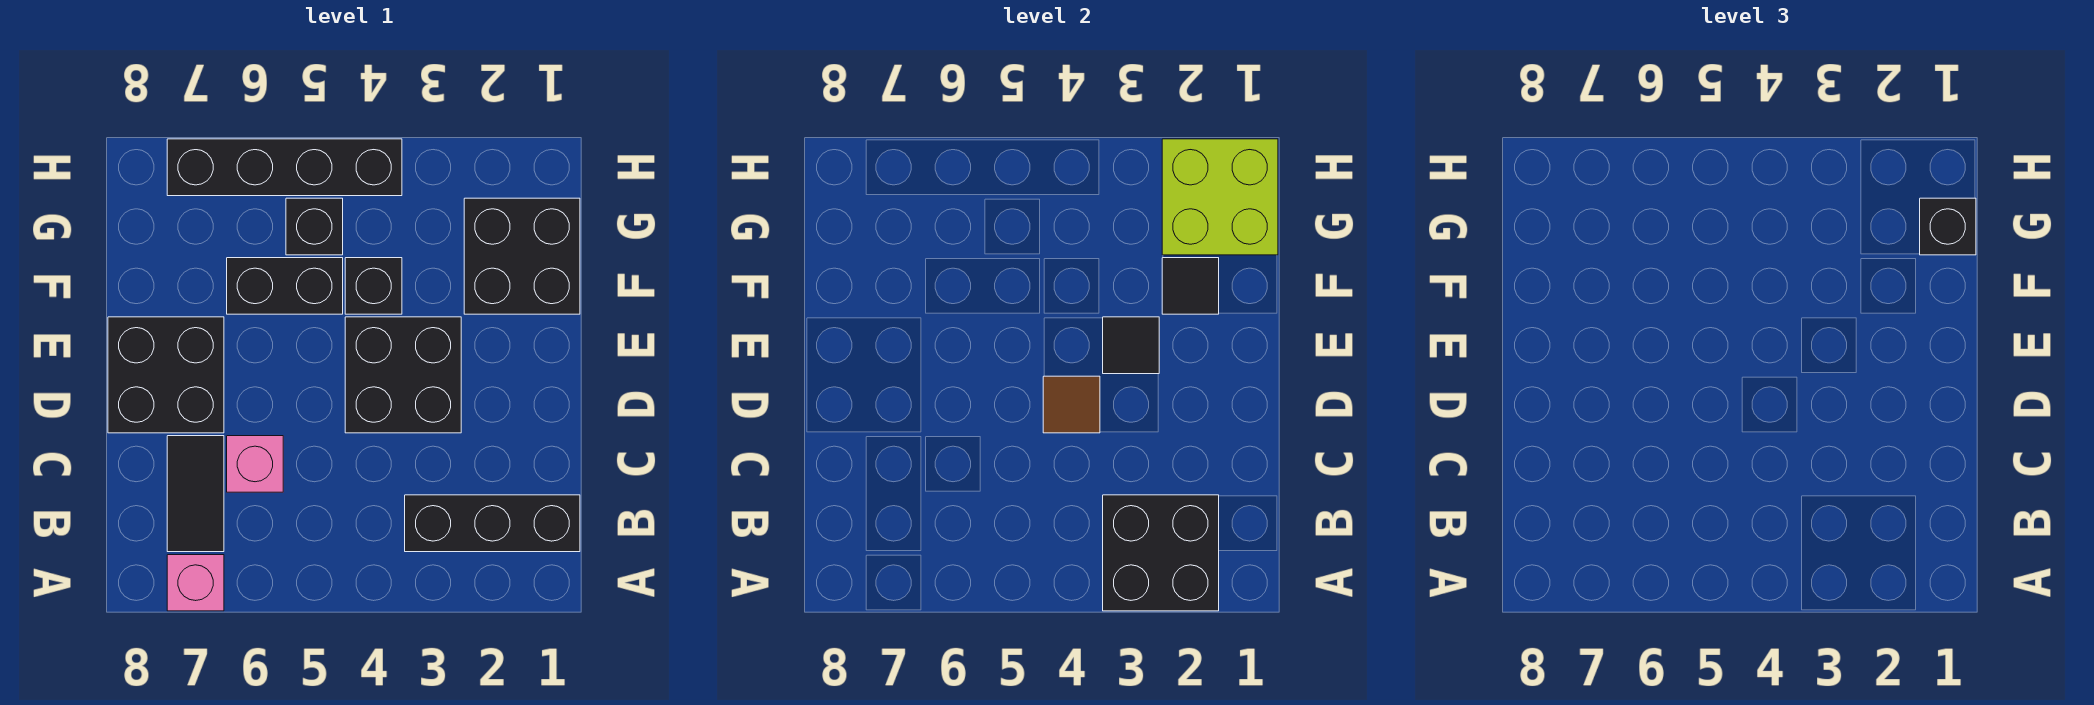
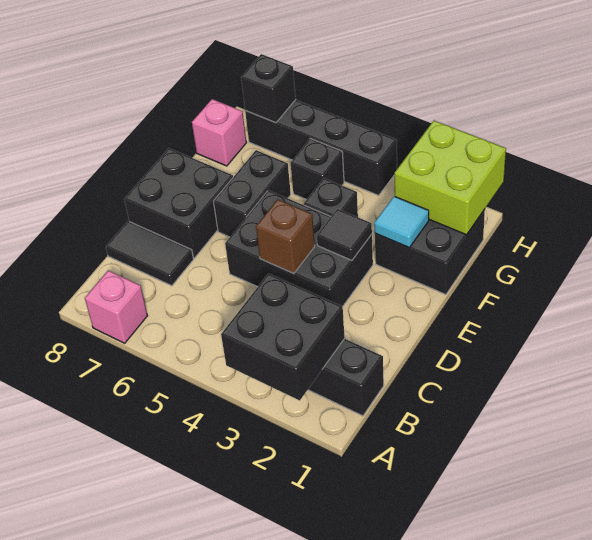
black tile B7:C7 level 1 -> black tile C7:C8 level 1
pink brick C6 level 1 -> pink brick G8 level 1
black brick D3:E4 level 1 -> black brick D3:E5 level 1
brown tile D4 level 2 -> brown brick D4 level 2
black tile F2 level 2 -> cyan tile F2 level 2
black brick F5:F6 level 1 -> black brick E6:F6 level 1
black brick G1 level 3 -> black brick H7 level 2

